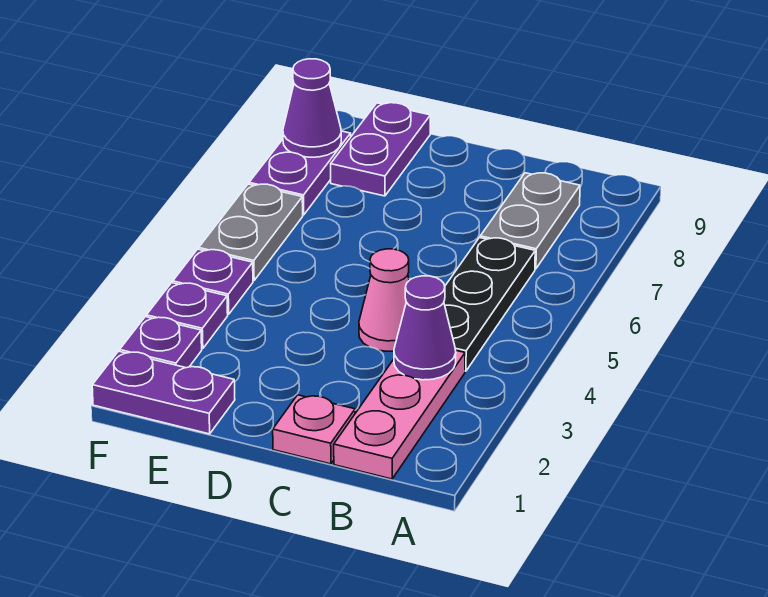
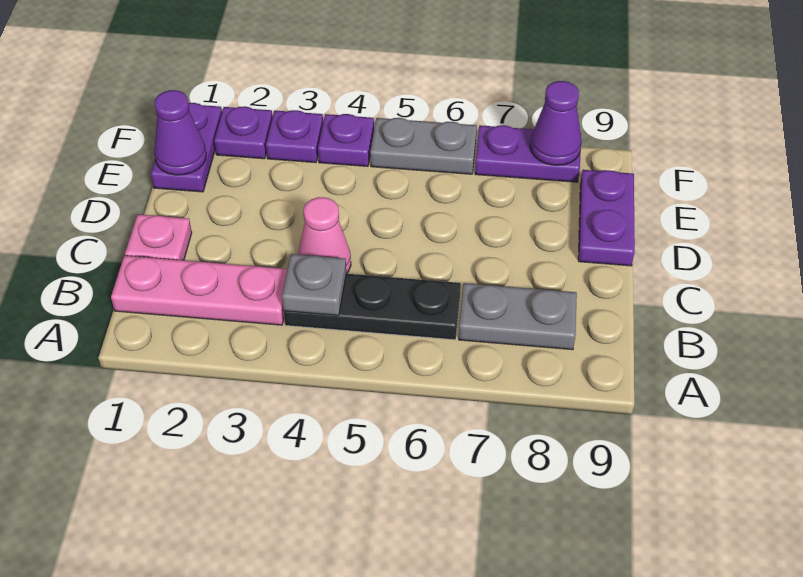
purple cone B3 level 2 -> purple cone E1 level 2
none -> grey plate B4 level 2
purple plate E8:E9 level 1 -> purple plate D9:E9 level 1

